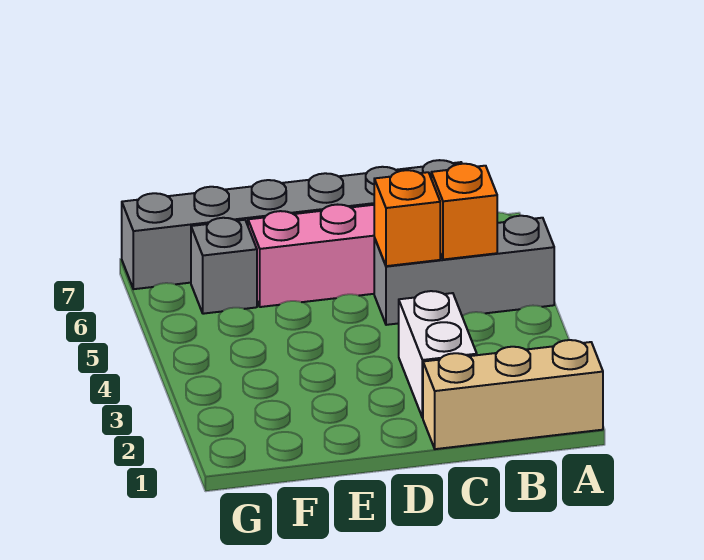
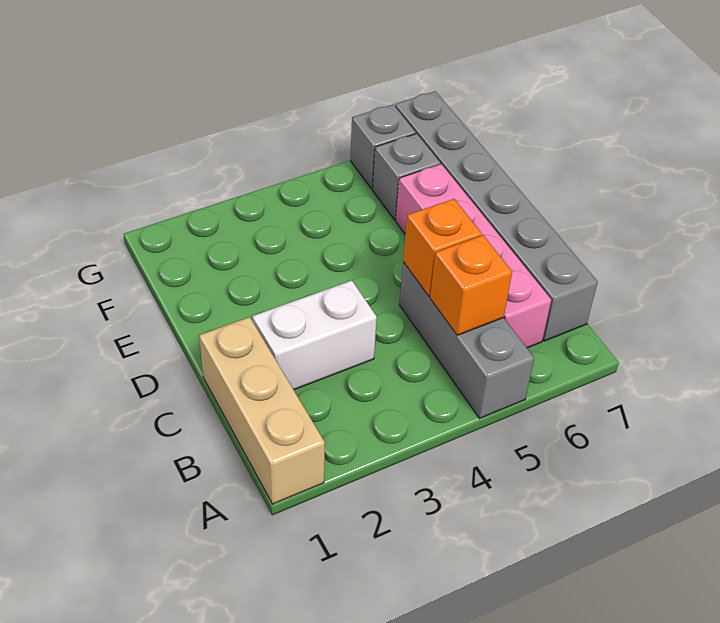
none -> grey brick G6 level 1

